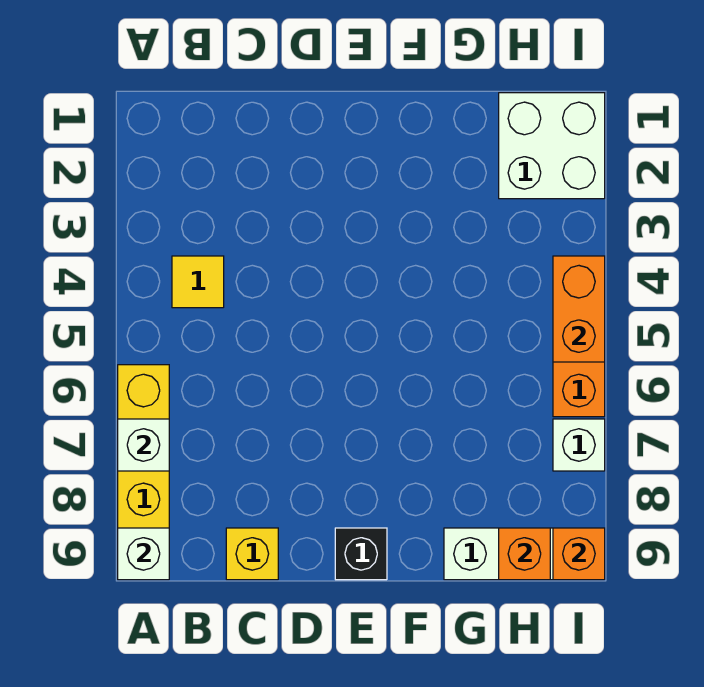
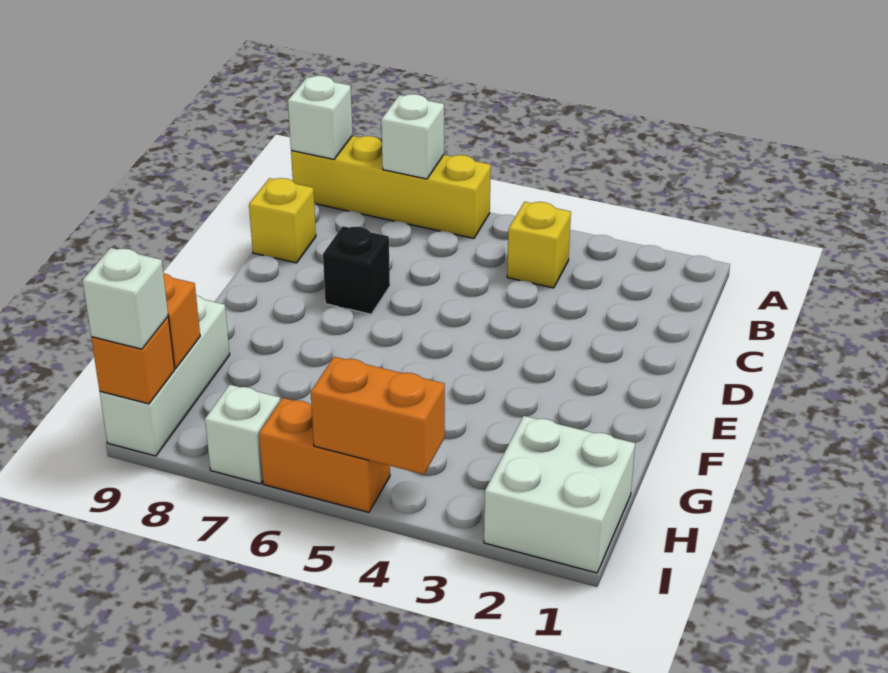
yellow tile B4 level 1 -> yellow brick B4 level 1
black brick E9 level 1 -> black brick D7 level 1
none -> white brick I9 level 3

